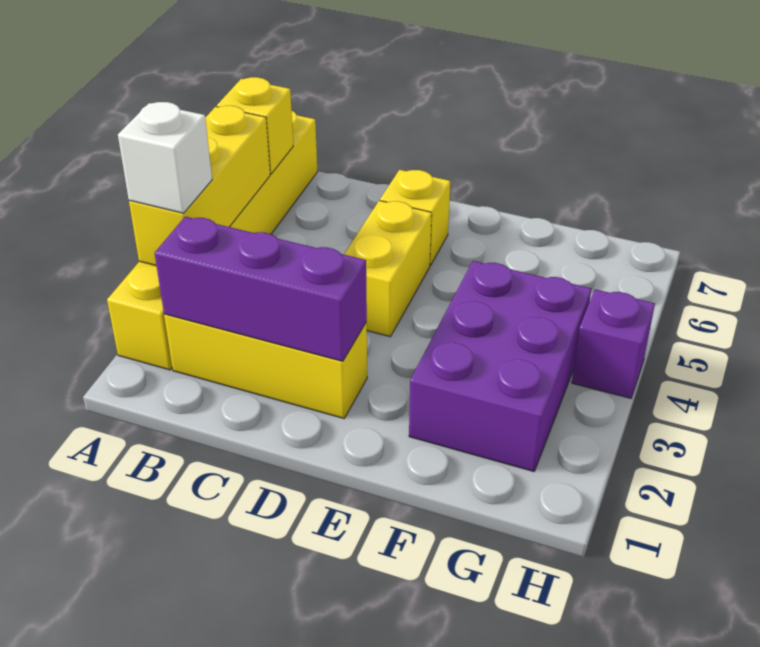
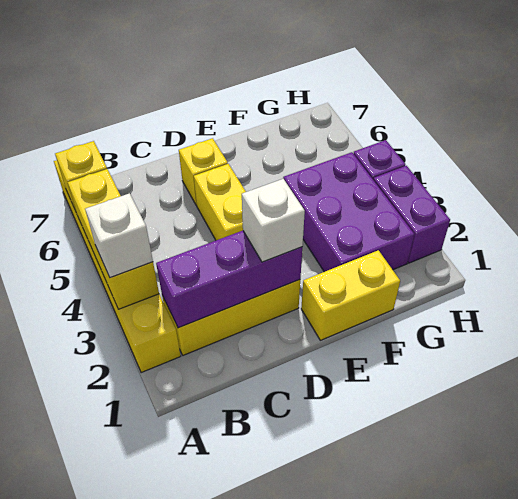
none -> white brick D2 level 3
none -> yellow brick E1:F1 level 1
none -> purple brick H2:H3 level 1

